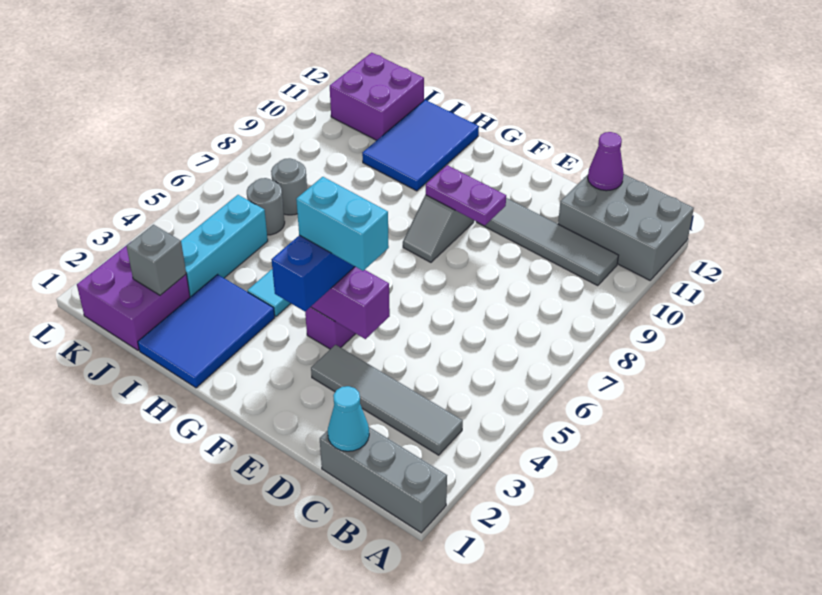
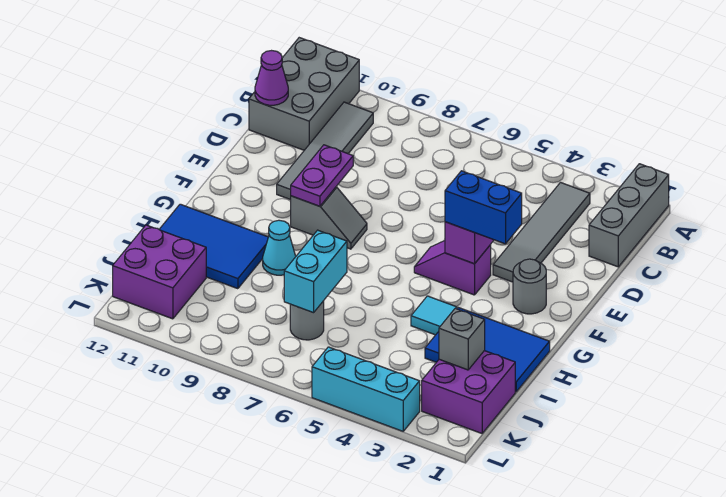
cyan cone C1 level 2 -> cyan cone H9 level 1
cyan brick E4:F4 level 4 -> cyan brick I7:J7 level 2
cyan brick J3:J5 level 1 -> cyan brick L3:L5 level 1
grey round brick J6 level 1 -> grey round brick F2 level 1

